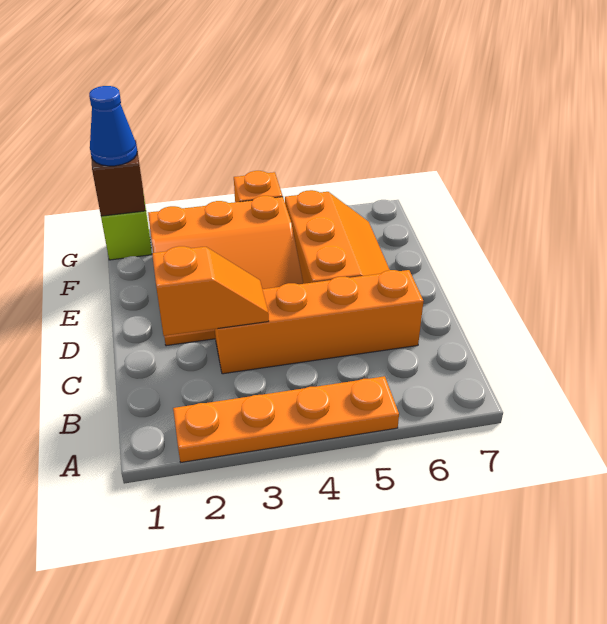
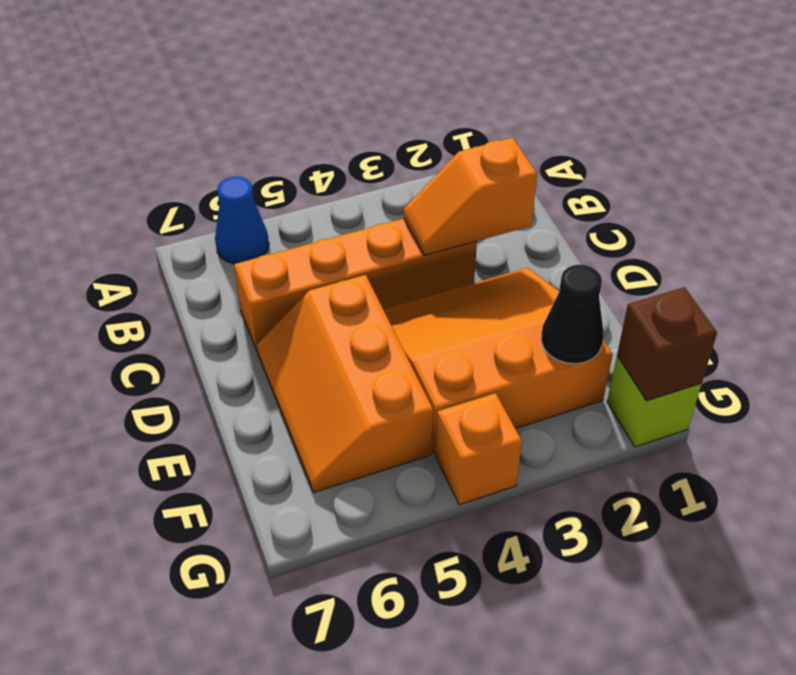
orange plate A2:A5 level 1 -> none
none -> black cone F2 level 2
blue cone G1 level 3 -> blue cone A6 level 1

